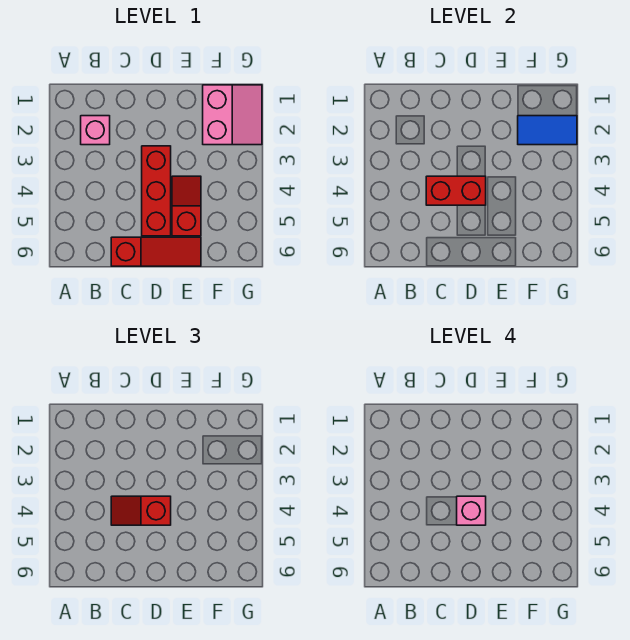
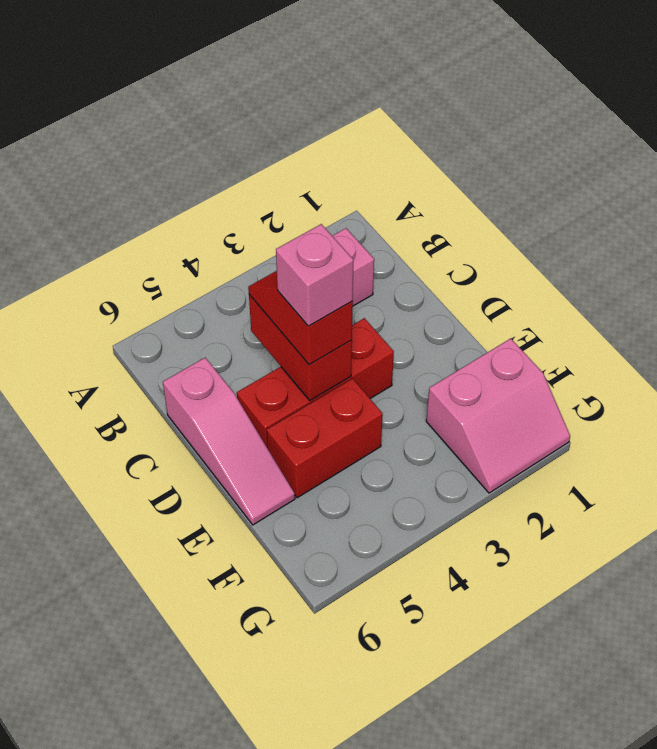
red slope C6:E6 level 1 top C -> pink slope C6:E6 level 1 top C
red slope E4:E5 level 1 top 5 -> red brick E4:E5 level 1
blue tile F2:G2 level 2 -> none

